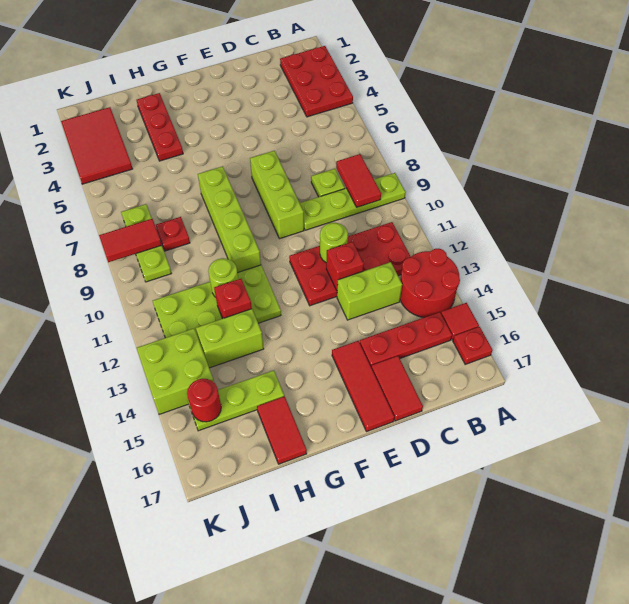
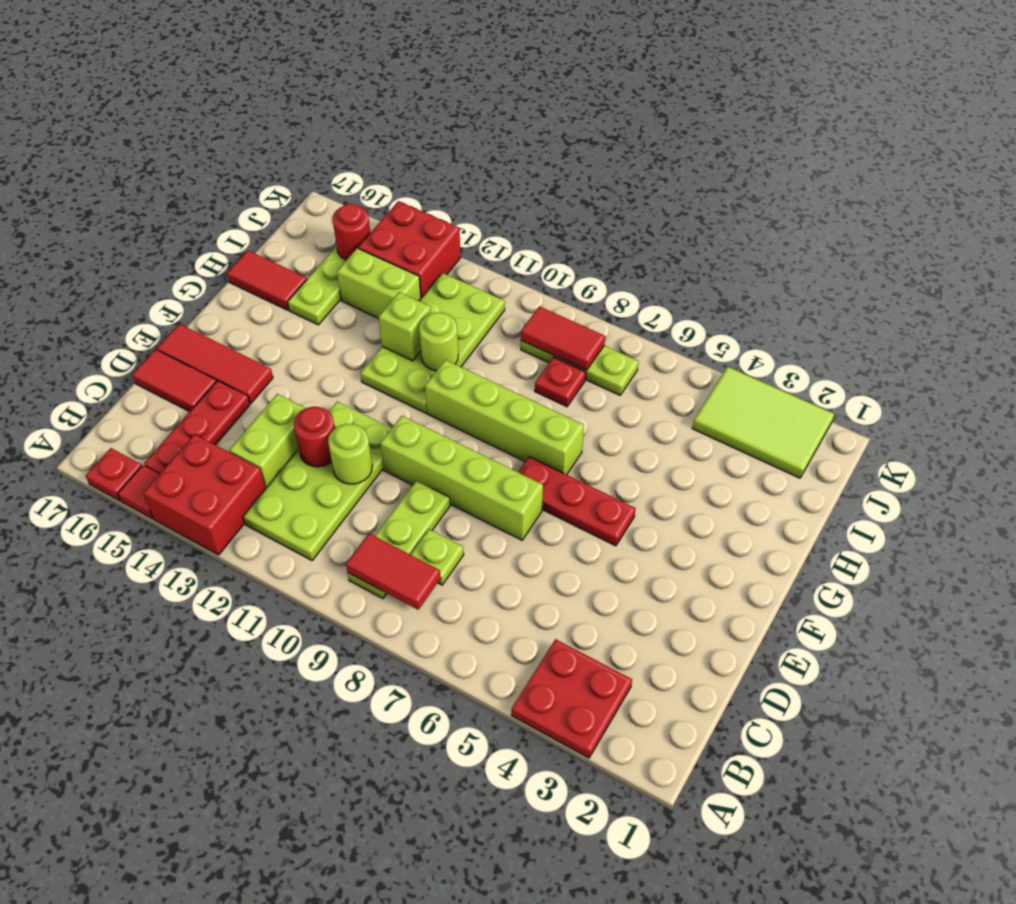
red plate A2:B4 level 1 -> red plate A3:B4 level 1
lime plate A9:D9 level 1 -> lime plate B9:D9 level 1
red round brick A13:B14 level 1 -> red brick A13:B14 level 1
red plate B11:E12 level 1 -> lime plate B11:E12 level 1
red brick D12 level 2 -> red round brick D12 level 2
lime brick E7:E9 level 1 -> lime brick E7:E10 level 1
red plate H2:H4 level 1 -> red plate F5:F7 level 1
red brick H12 level 2 -> lime brick H12 level 2
lime brick H13:I13 level 1 -> lime brick I13:I14 level 1
red tile J2:K4 level 1 -> lime tile J2:K4 level 1
red tile J8:K8 level 2 -> red tile J8:J9 level 2
lime brick J13:K14 level 1 -> red brick J13:K14 level 1

